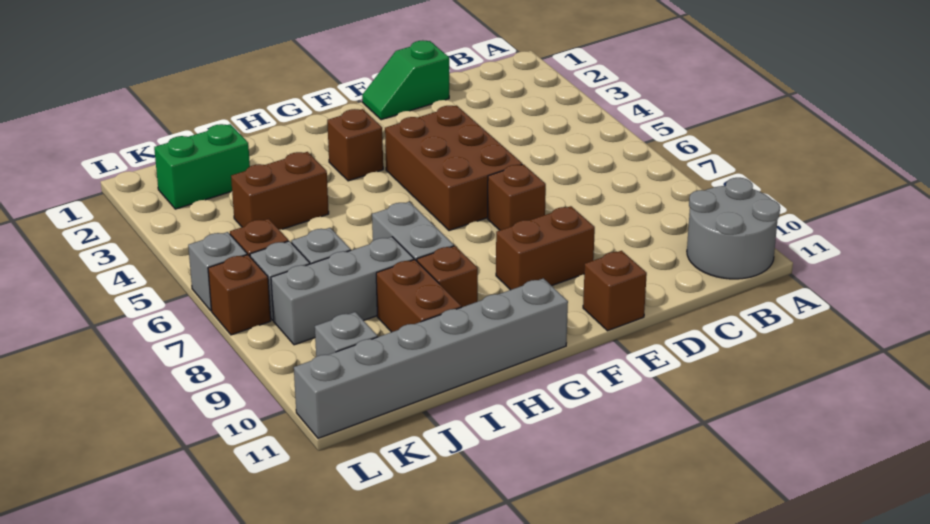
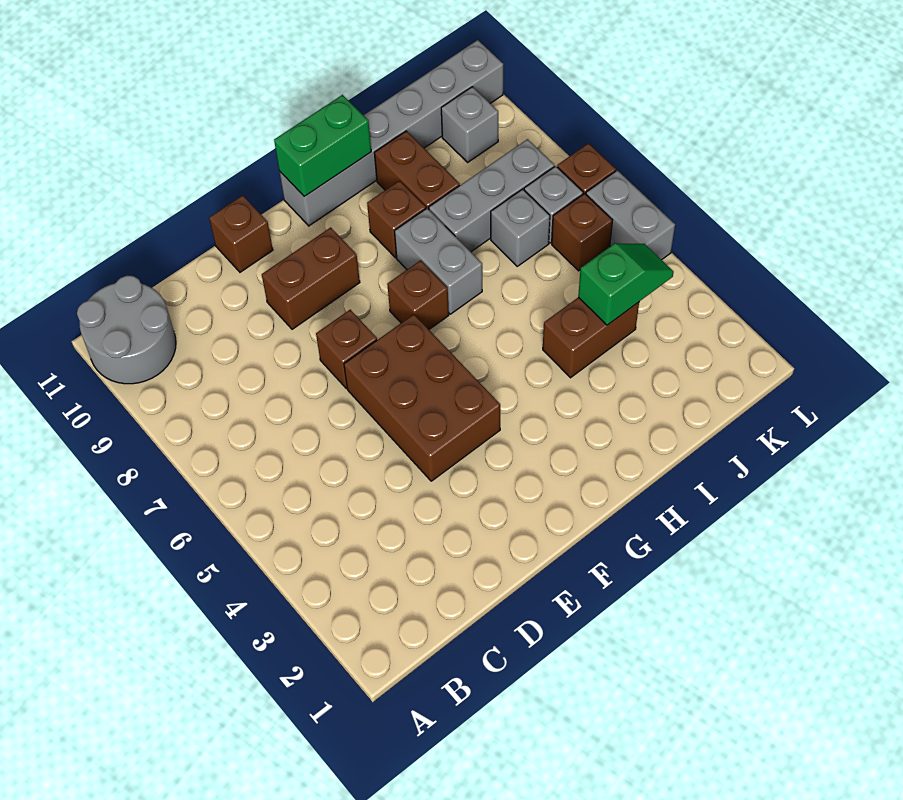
green slope D1:E1 level 1 top D -> green slope J4:K4 level 2 top J
brown brick G3 level 1 -> brown brick G7 level 1
green brick J2:K2 level 1 -> green brick G11:H11 level 2
grey brick L6 level 1 -> grey brick L5:L6 level 1

